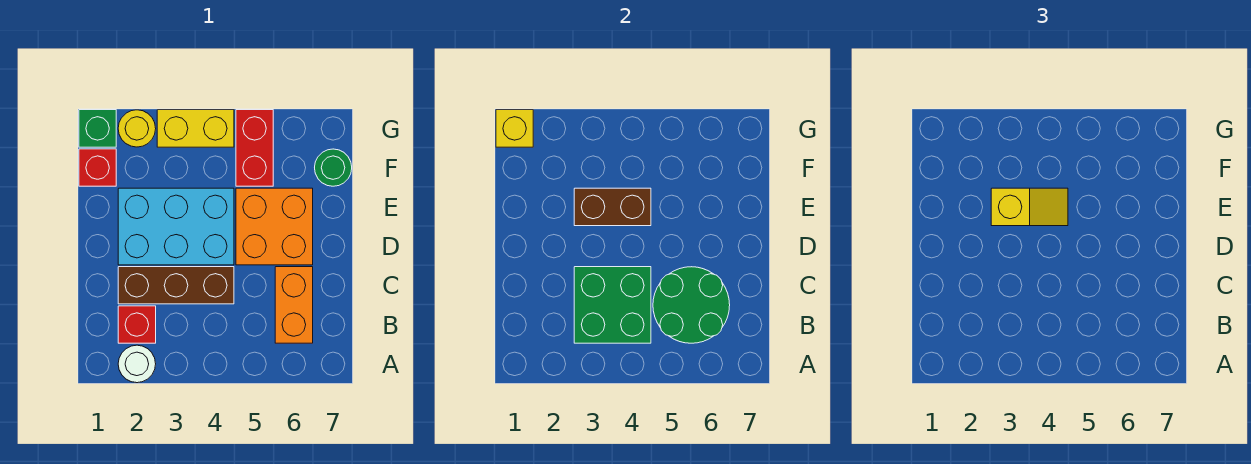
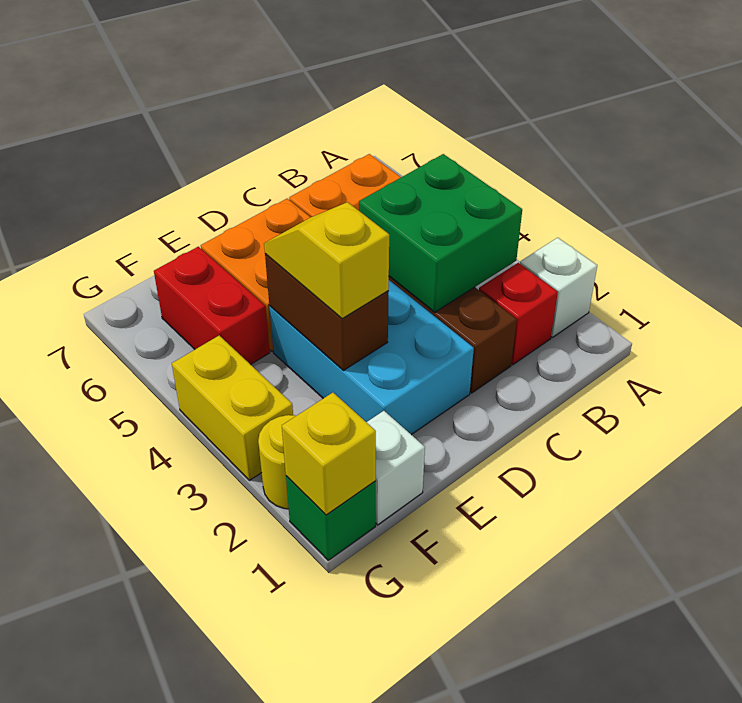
white round brick A2 level 1 -> white brick A2 level 1
green round brick B5:C6 level 2 -> none
red brick F1 level 1 -> white brick F1 level 1
red brick F5:G5 level 1 -> red brick F5:F6 level 1
green round brick F7 level 1 -> none

